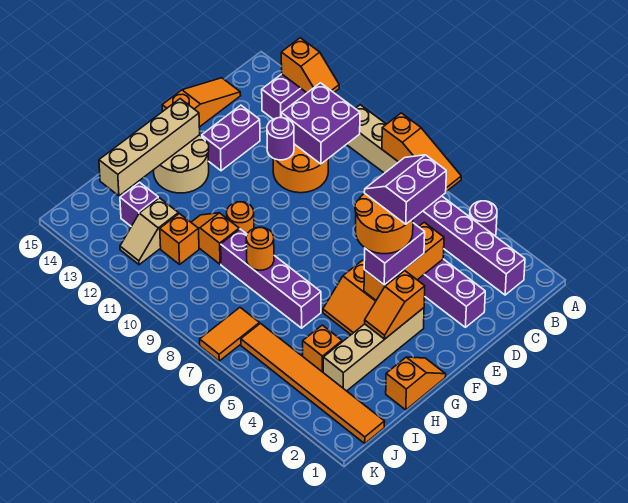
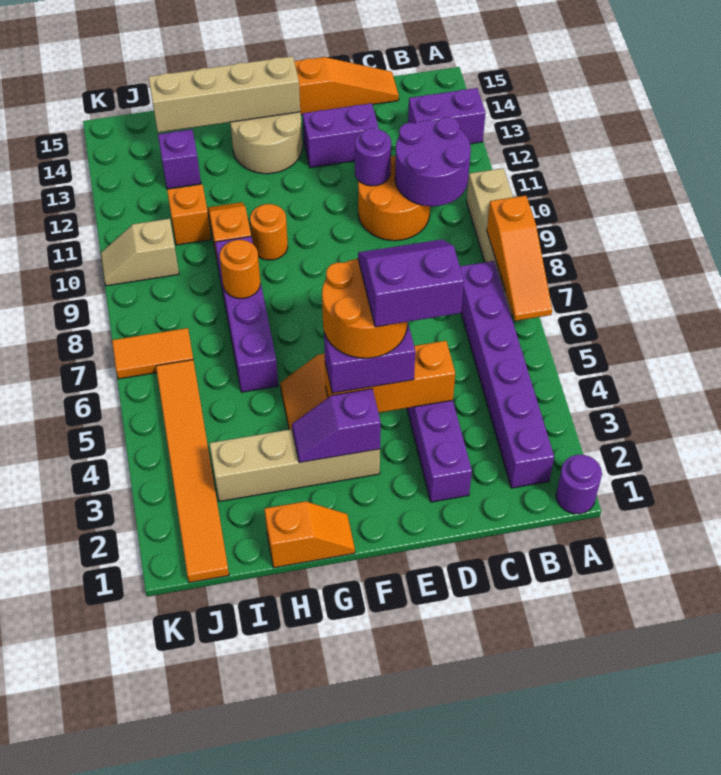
purple round brick A4 level 1 -> purple round brick A1 level 1
orange slope A12:A13 level 2 top 13 -> none
purple brick B10:C11 level 2 -> purple round brick B10:C11 level 2
orange slope F3:G3 level 2 top F -> purple slope F3:G3 level 2 top F
orange brick I4 level 1 -> none
tan slope I12:J12 level 1 top I -> tan slope J10:K10 level 1 top J

